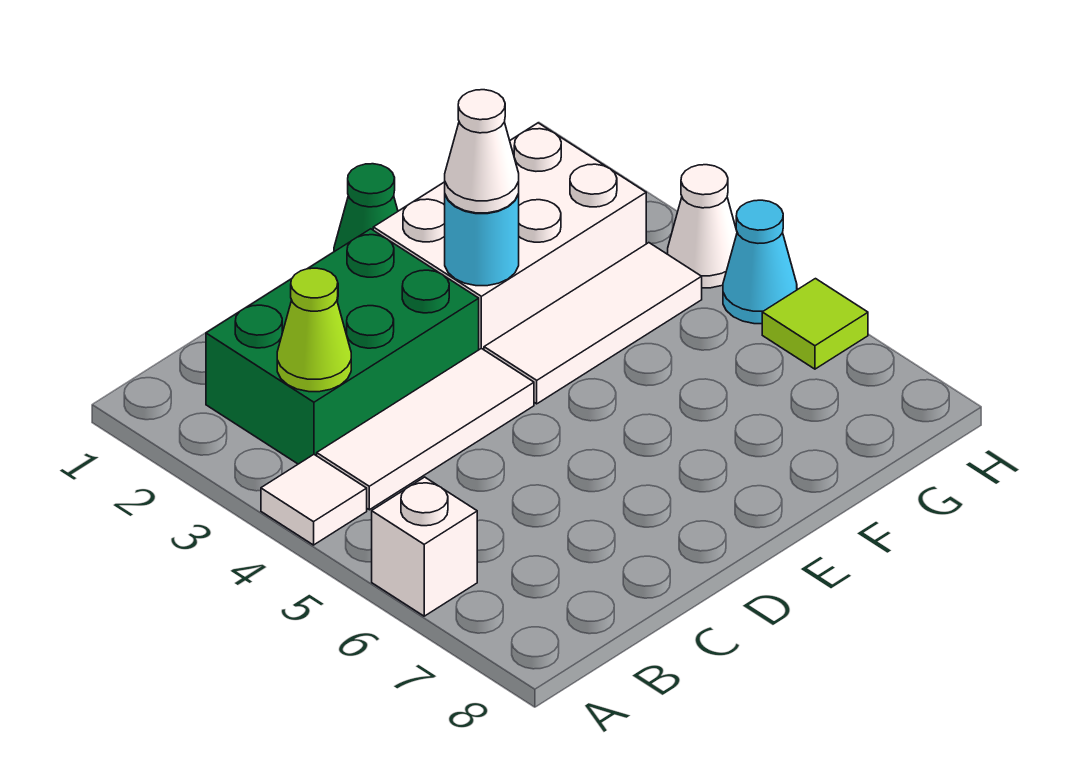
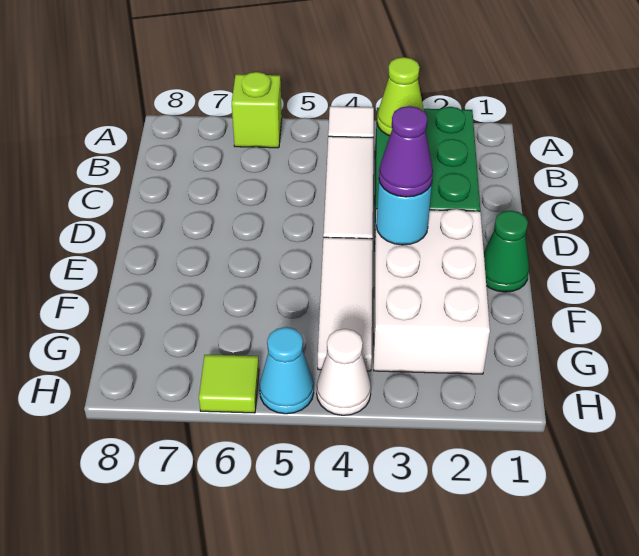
white brick A6 level 1 -> lime brick A6 level 1
white cone E3 level 3 -> purple cone E3 level 3

